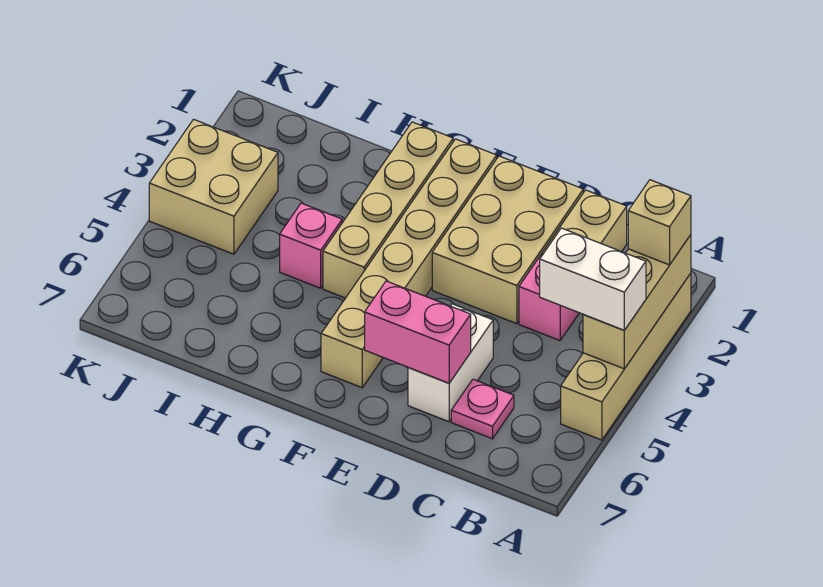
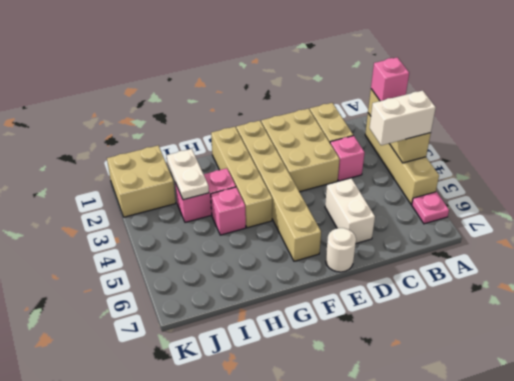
tan brick A2 level 3 -> pink brick A2 level 3
pink plate C6 level 1 -> pink plate A6 level 1
pink brick D6:E6 level 2 -> pink brick H3:I3 level 1
none -> white round brick E7 level 1
none -> white plate I2:I3 level 2
tan brick J3:K4 level 1 -> tan brick J1:K2 level 1

